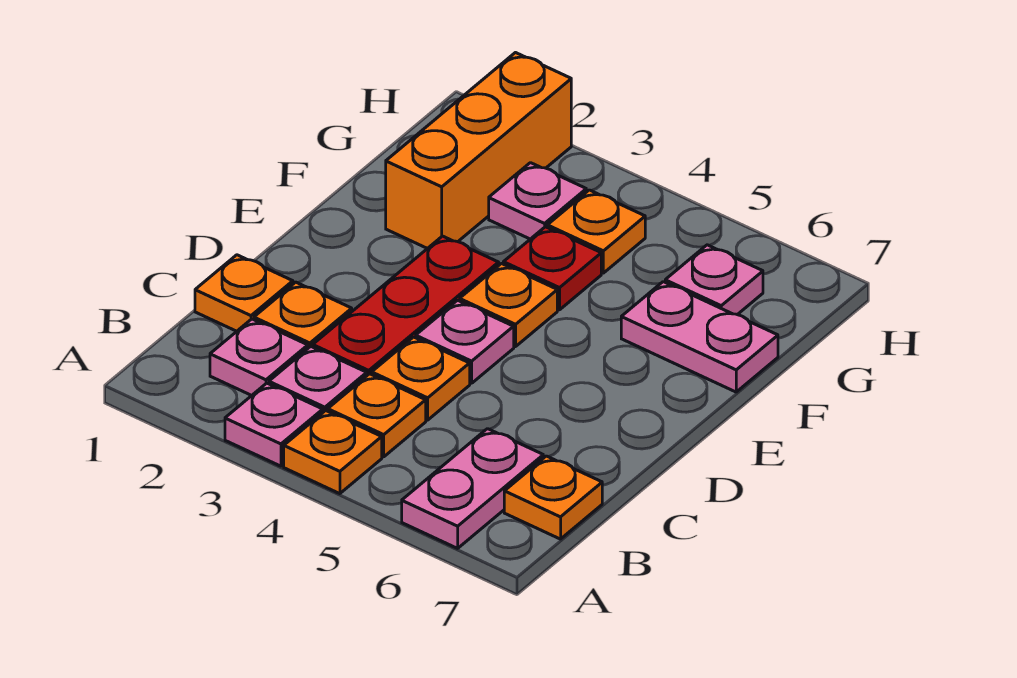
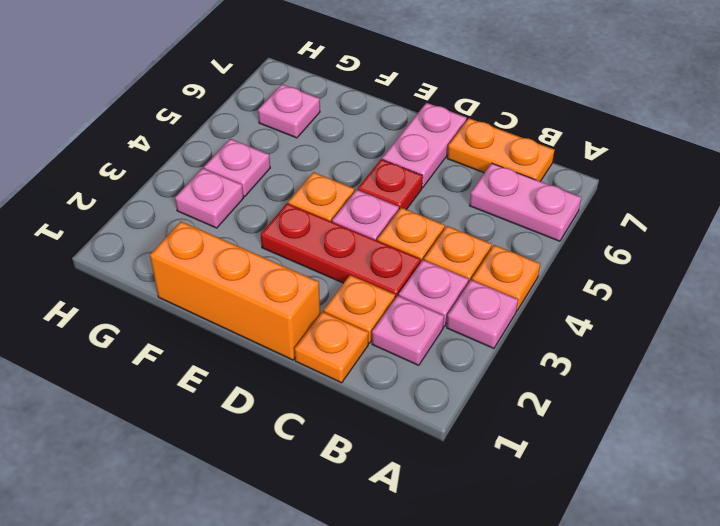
orange plate B7 level 1 -> orange plate B7:C7 level 1
orange brick F2:H2 level 1 -> orange brick D1:F1 level 1
red plate F4 level 1 -> red plate D5 level 1
pink plate F6:F7 level 1 -> pink plate D6:D7 level 1
orange plate G4 level 1 -> pink plate G4 level 1

